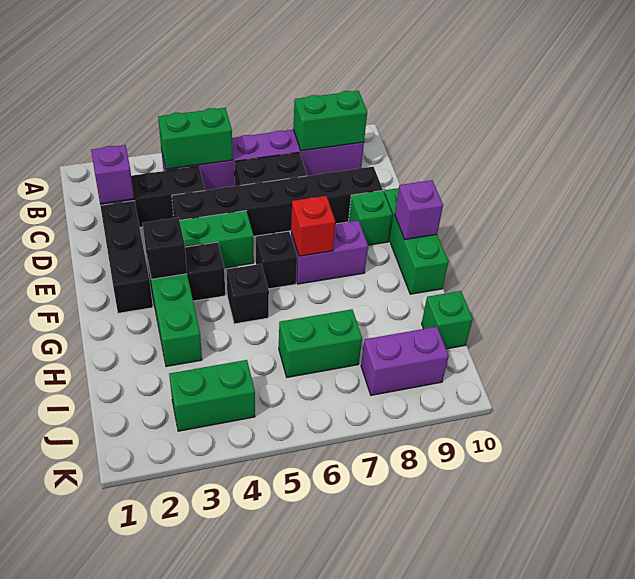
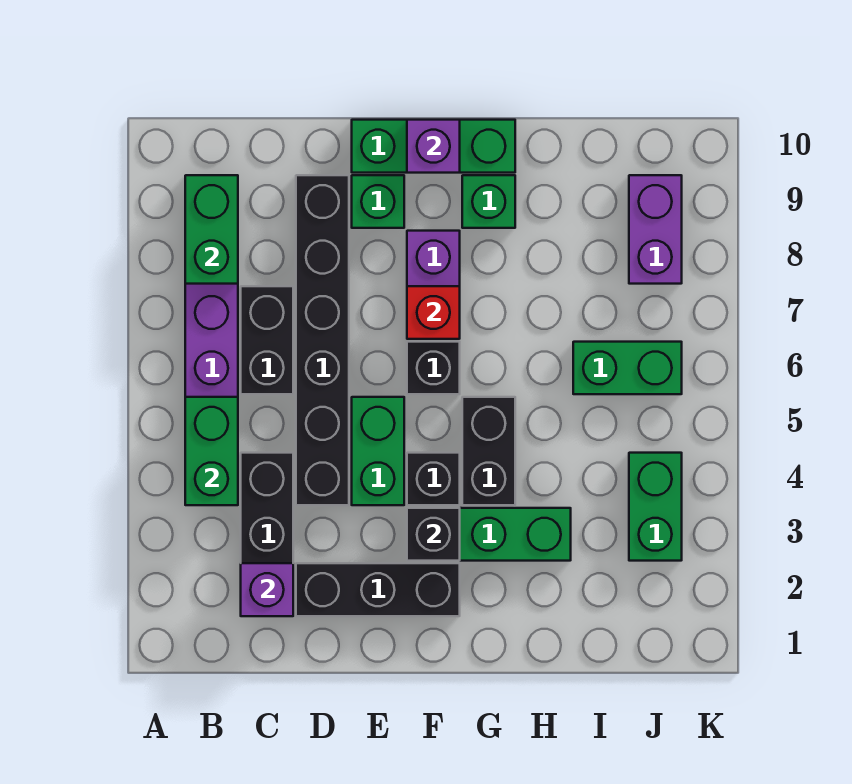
black brick G5 level 1 -> black brick G4:G5 level 1
green brick I6:I7 level 1 -> green brick I6:J6 level 1
green brick I10 level 1 -> green brick G9 level 1

